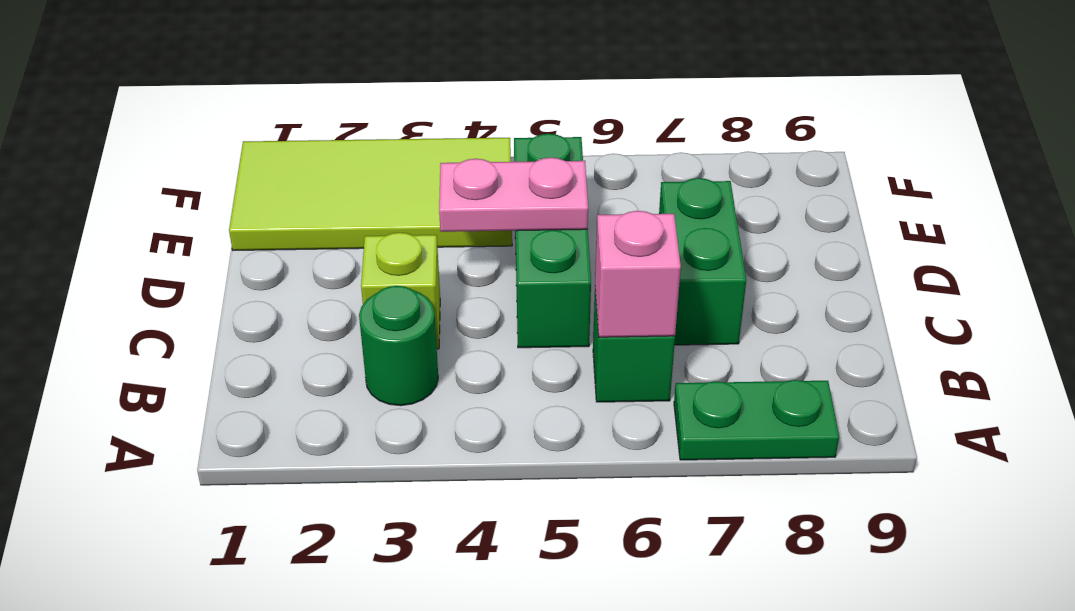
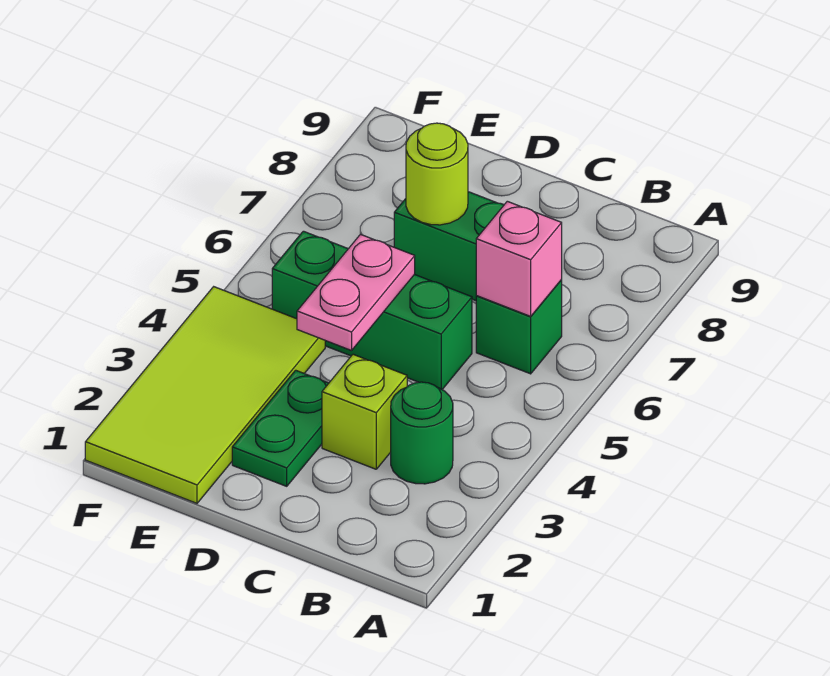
green plate A7:A8 level 1 -> green plate D2:D3 level 1
none -> lime round brick D7 level 2

